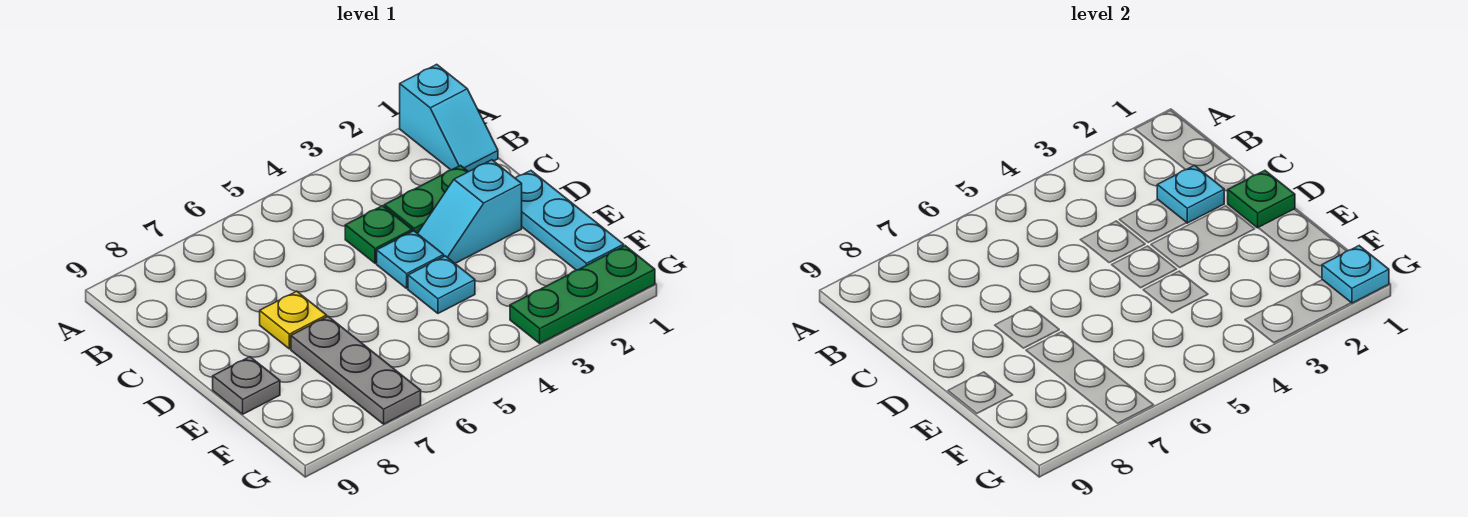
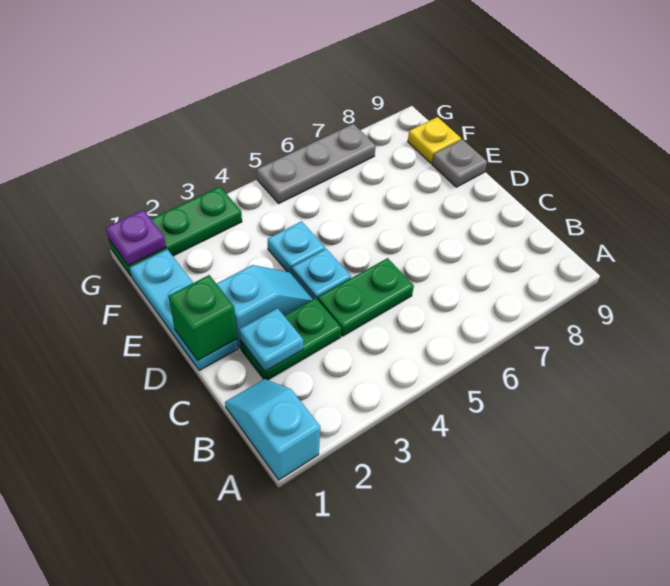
green plate C4 level 1 -> green plate C4:C5 level 1
green plate D1 level 2 -> green brick D1 level 2
yellow plate D7 level 1 -> yellow plate F9 level 1
grey plate E7:G7 level 1 -> grey plate G5:G7 level 1
cyan plate G1 level 2 -> purple plate G1 level 2

